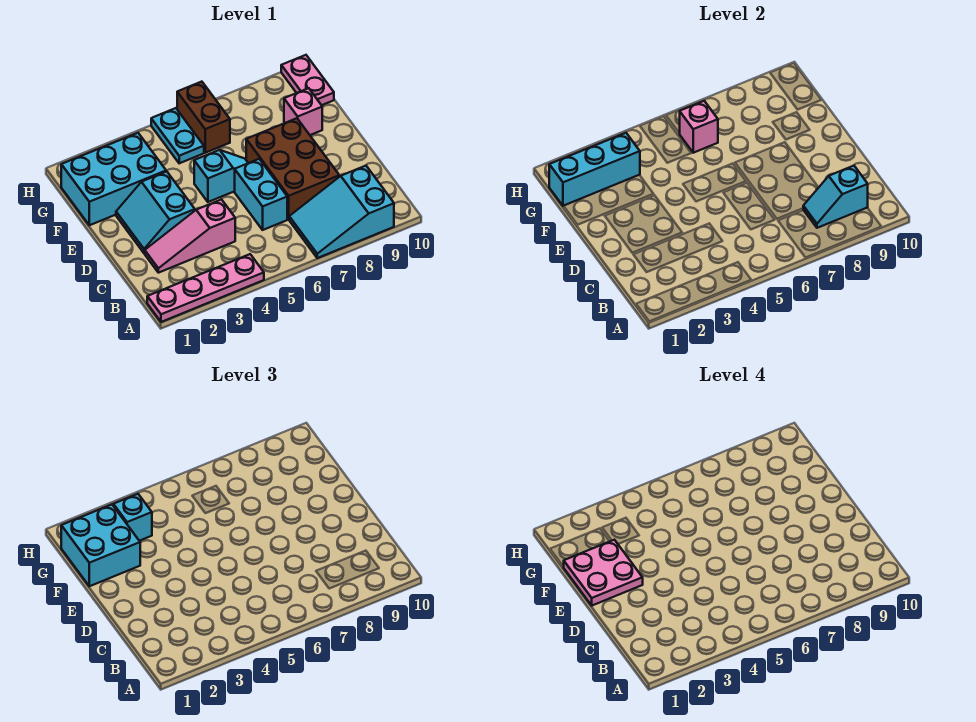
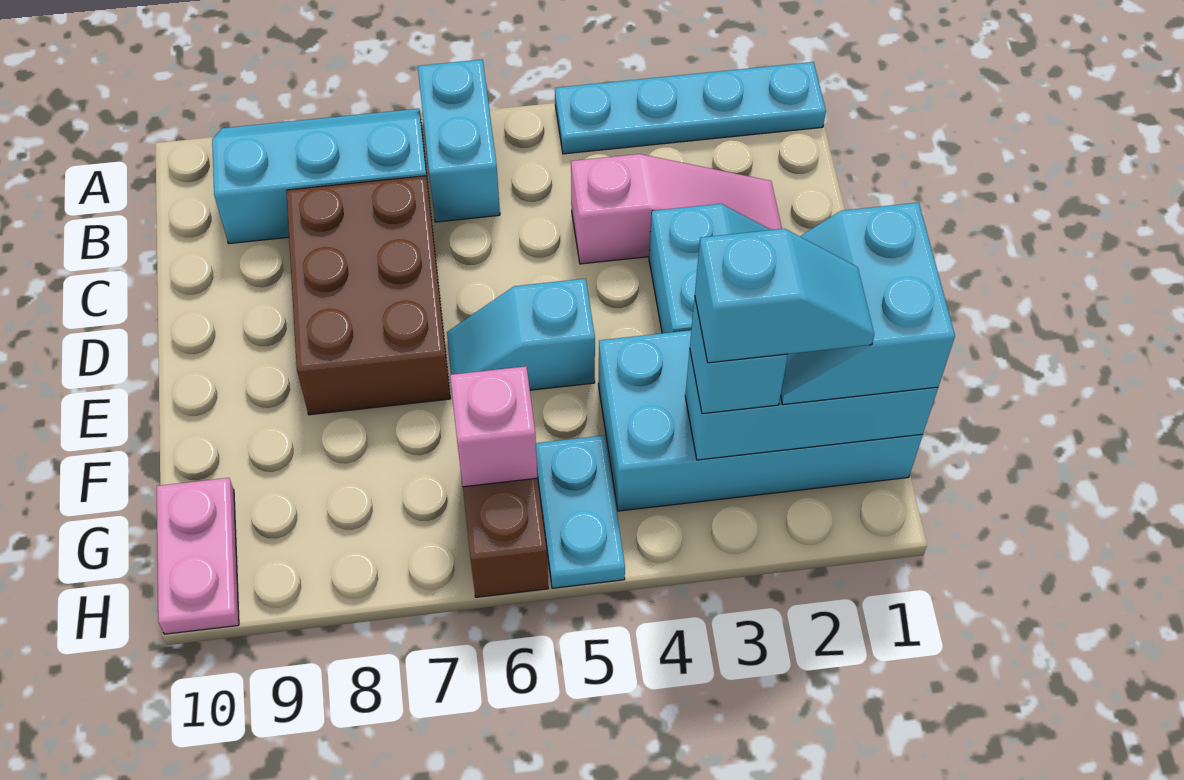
pink plate A1:A4 level 1 -> cyan plate A1:A4 level 1
cyan slope A7:B9 level 1 top 9 -> cyan slope A7:B9 level 1 top B
cyan slope B8:B9 level 2 top 9 -> cyan slope G2:G3 level 4 top 3
cyan brick C6:D6 level 1 -> cyan brick A6:B6 level 1
pink plate E1:F2 level 4 -> none
cyan brick F1:G3 level 1 -> cyan brick F1:G4 level 1
cyan brick F1:G2 level 3 -> cyan slope F1:G2 level 3 top 1
pink brick F9 level 1 -> none

